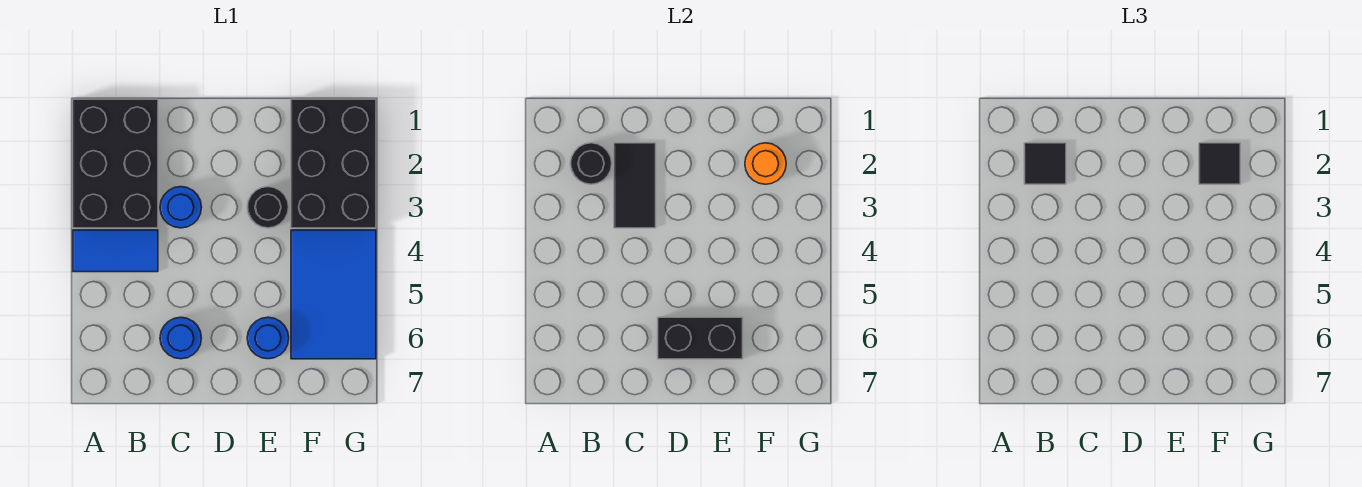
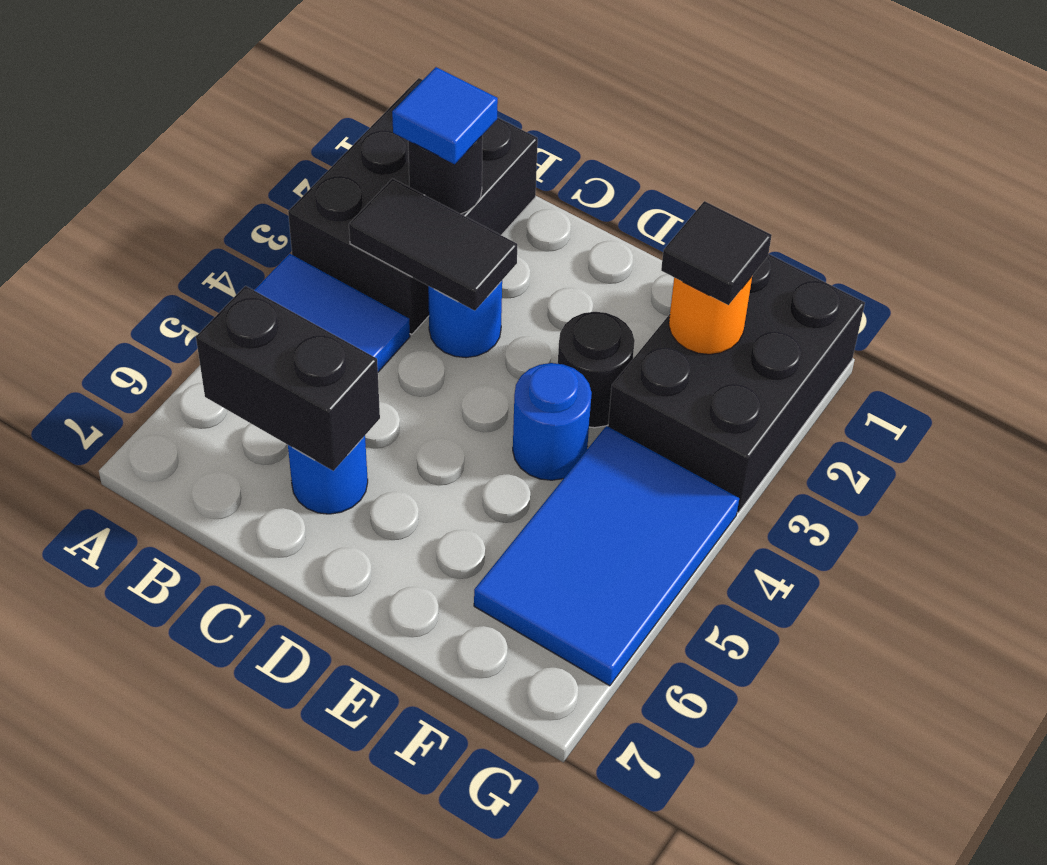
black tile B2 level 3 -> blue tile B2 level 3
black tile C2:C3 level 2 -> black tile B3:C3 level 2
black brick D6:E6 level 2 -> black brick B6:C6 level 2
blue round brick E6 level 1 -> blue round brick E4 level 1

